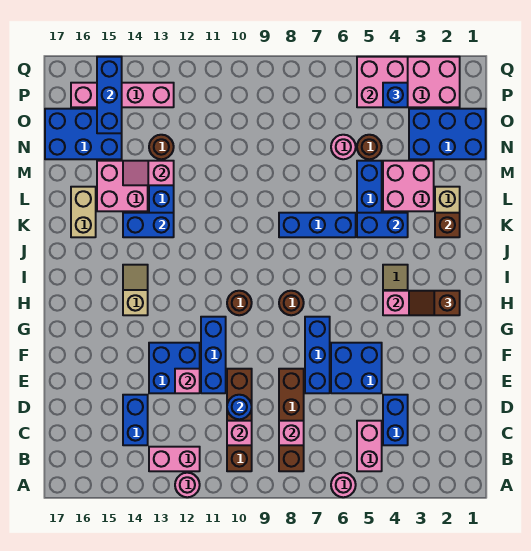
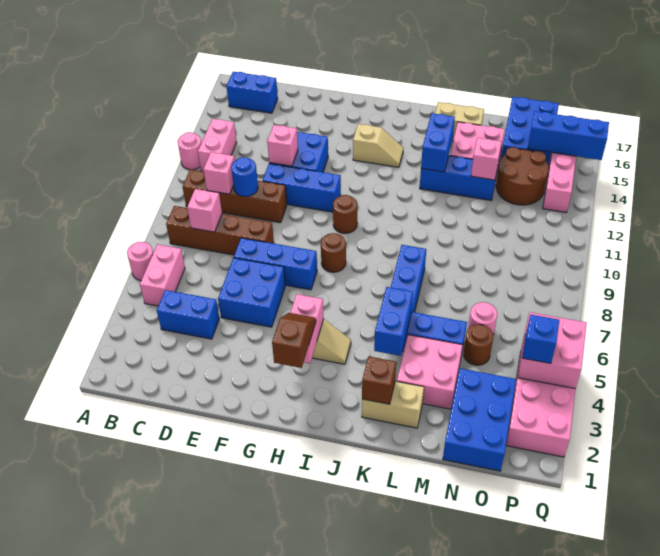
pink brick B5:C5 level 1 -> pink brick B5:B6 level 1
blue brick C14:D14 level 1 -> blue brick B16:C16 level 1
brown round brick N13 level 1 -> brown round brick N13:O14 level 1

